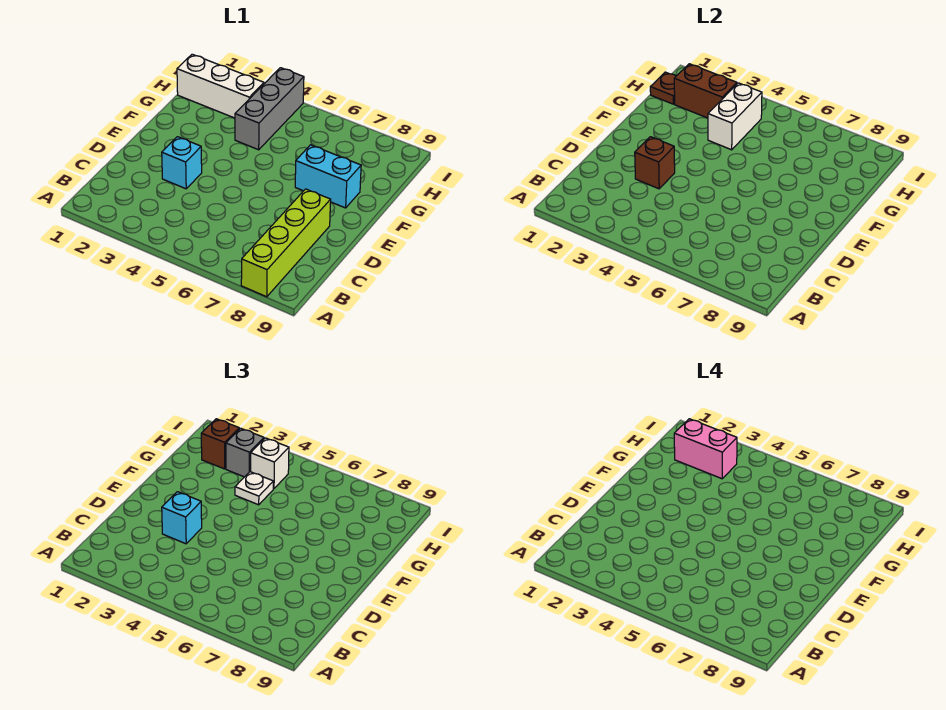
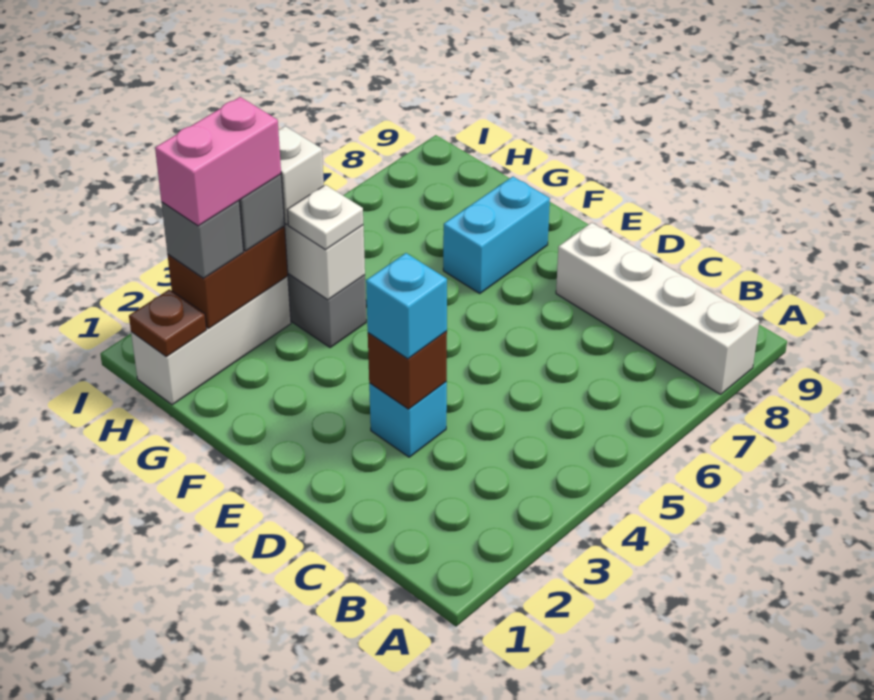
lime brick A8:D8 level 1 -> white brick A8:D8 level 1
brown brick H2 level 3 -> grey brick H2 level 3

